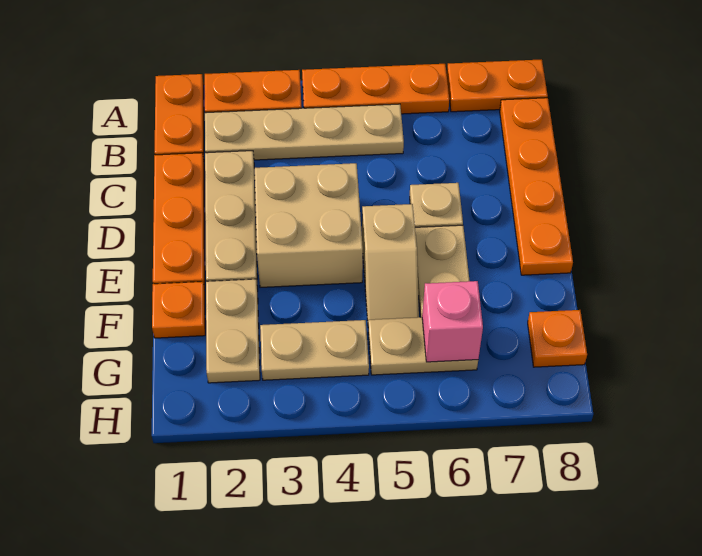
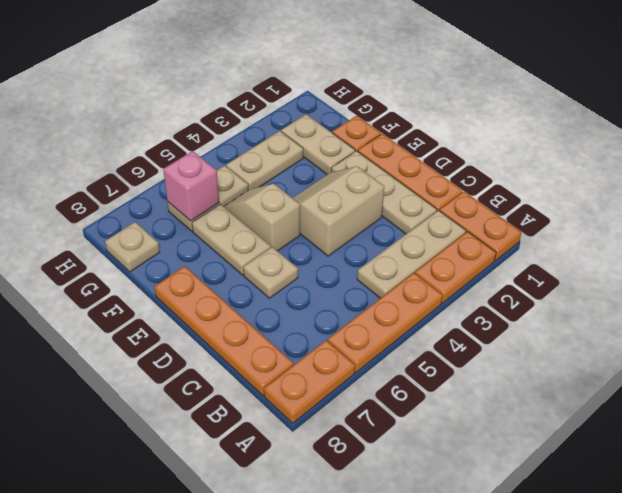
tan plate B2:B5 level 1 -> tan plate B2:B4 level 1
tan brick D3:E4 level 1 -> tan slope D3:E4 level 1 top D
orange plate G8 level 1 -> tan plate G8 level 1

